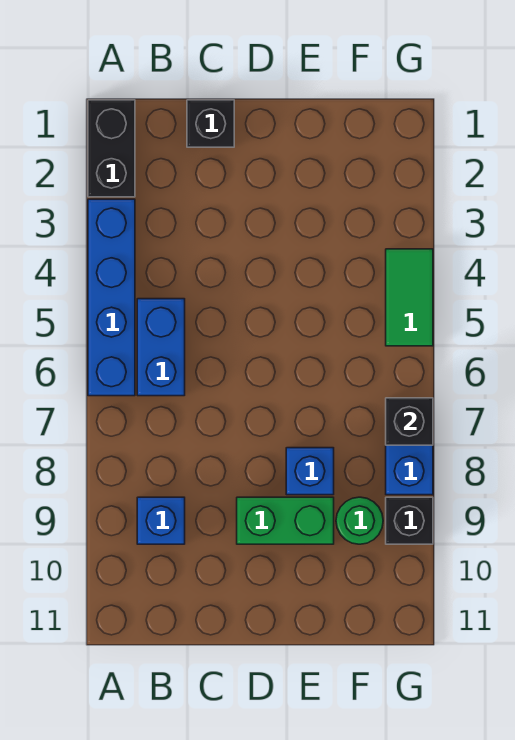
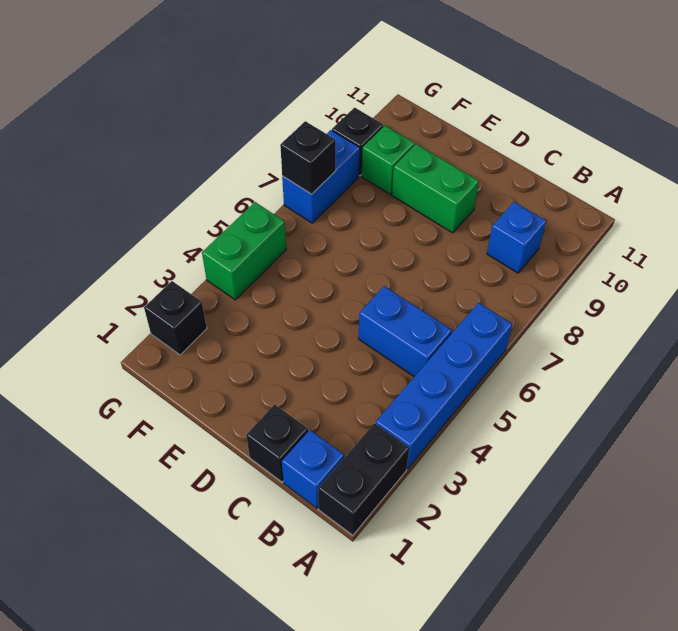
blue brick B5:B6 level 1 -> blue brick B5:C5 level 1
blue brick E8 level 1 -> blue brick B1 level 1
green round brick F9 level 1 -> green brick F9 level 1
none -> black brick G2 level 1
green tile G4:G5 level 1 -> green brick G4:G5 level 1

